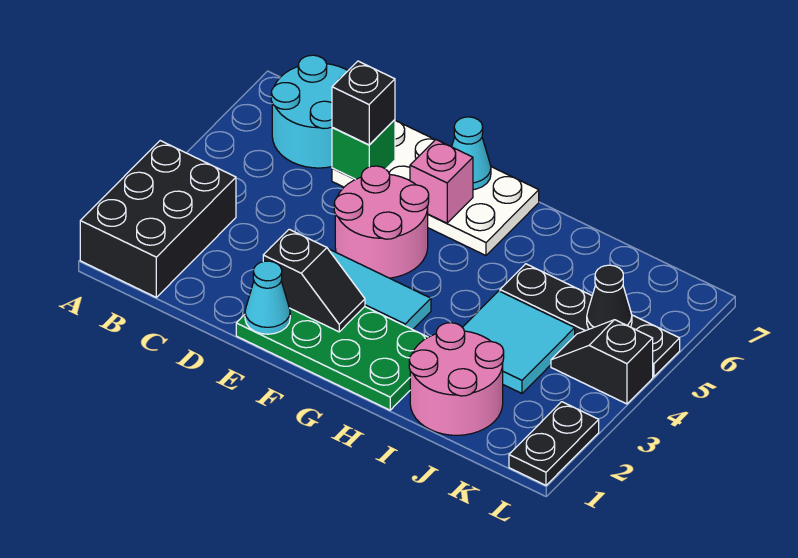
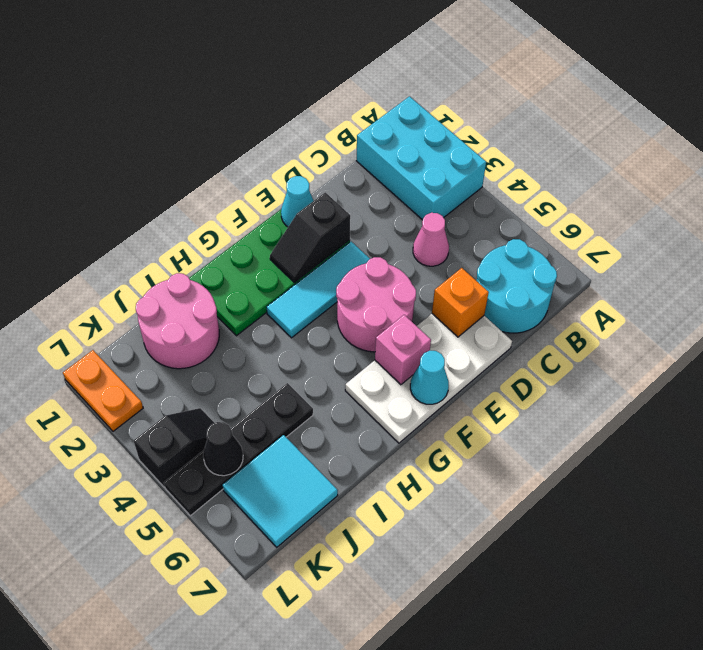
black brick A1:B3 level 1 -> cyan brick A1:B3 level 1
none -> pink cone C4 level 1
green brick D6 level 2 -> orange brick D6 level 2
black brick D6 level 3 -> none
cyan tile I3:J4 level 1 -> cyan tile J6:K7 level 1
black plate L1:L2 level 1 -> orange plate L1:L2 level 1

